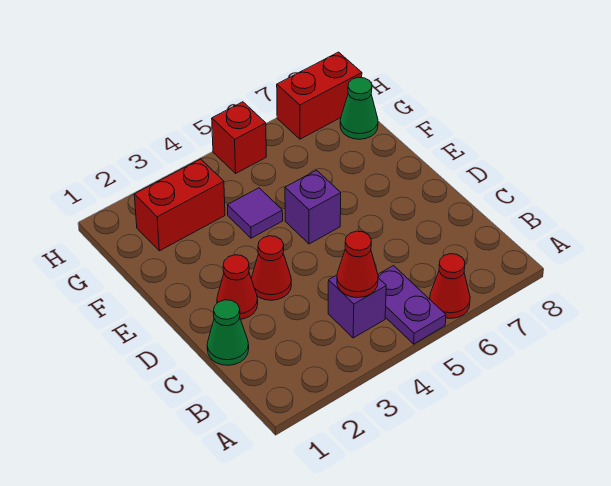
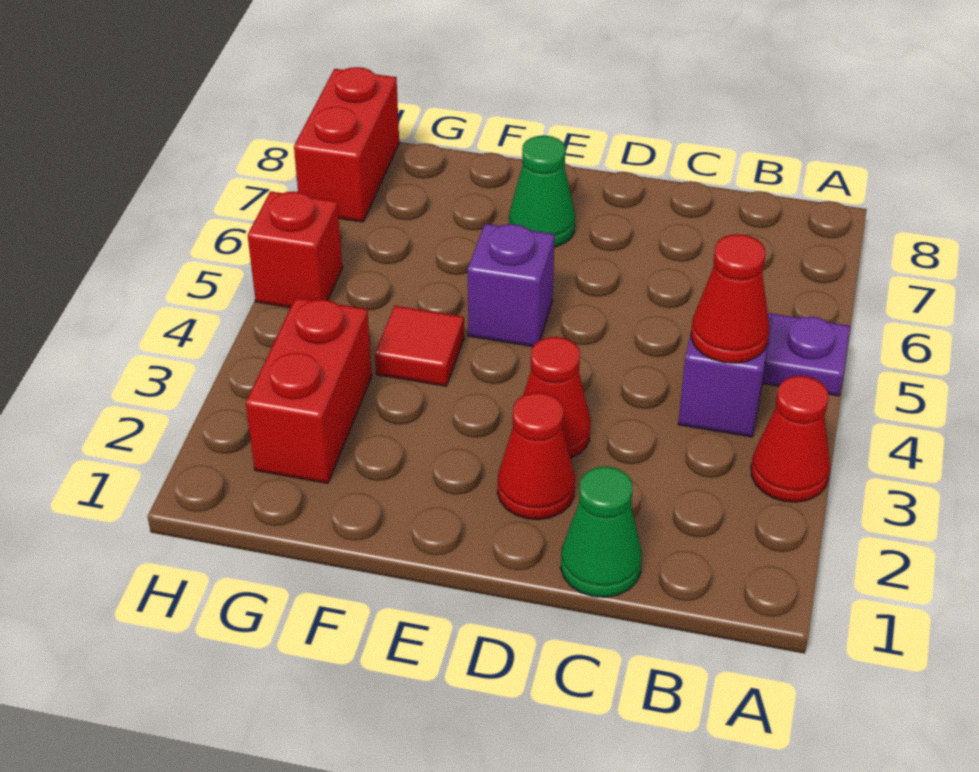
red cone A6 level 1 -> red cone A3 level 1
purple tile F4 level 1 -> red tile F4 level 1
green cone G8 level 1 -> green cone E7 level 1

